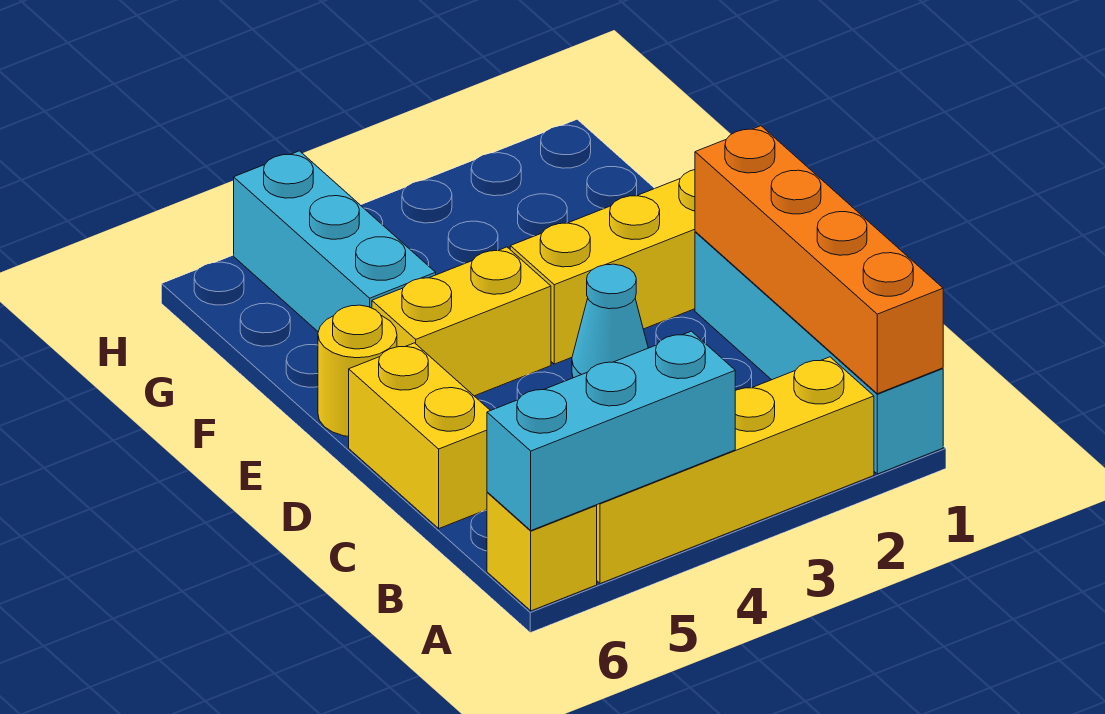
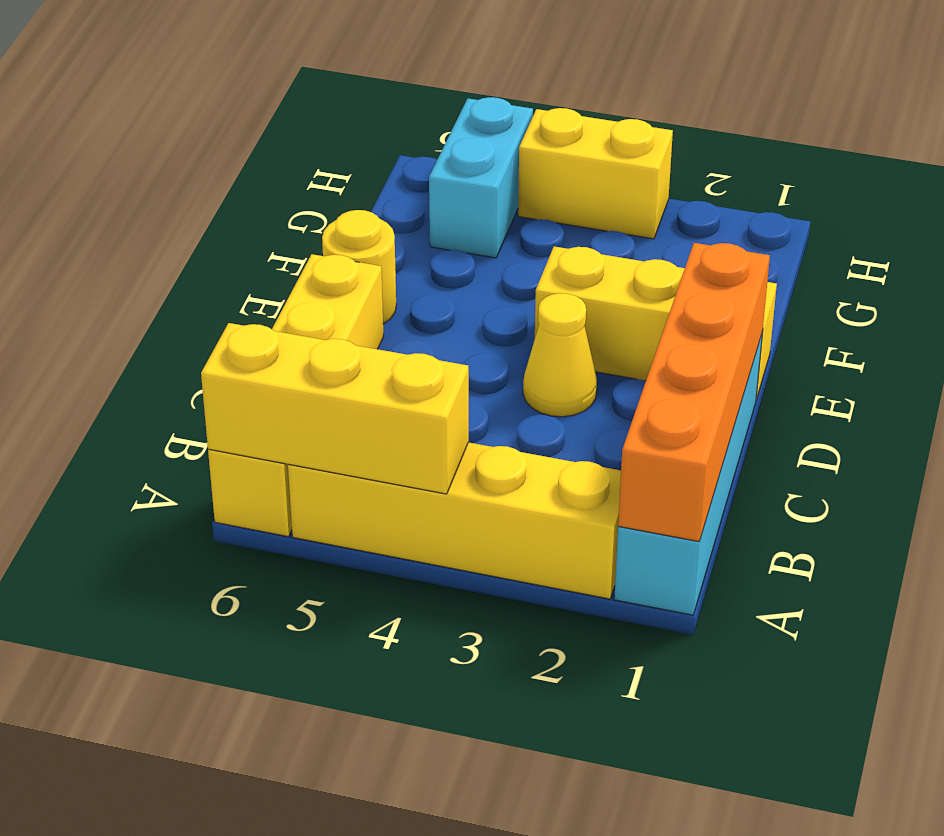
cyan brick A4:A6 level 2 -> yellow brick A4:A6 level 2
cyan cone D3 level 1 -> yellow cone D3 level 1
yellow brick E4:E5 level 1 -> yellow brick H3:H4 level 1
cyan brick F5:H5 level 1 -> cyan brick G5:H5 level 1

